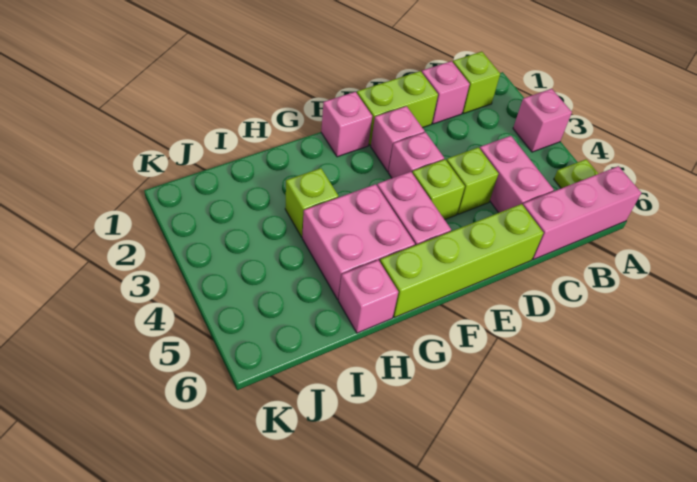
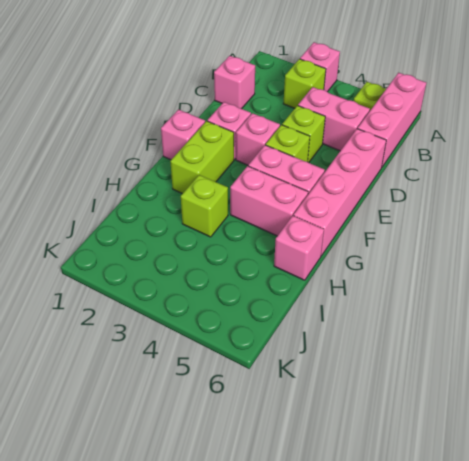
lime brick B1 level 1 -> lime brick B3 level 1
lime brick D1:E1 level 1 -> lime brick F2:G2 level 1
lime brick D6:G6 level 1 -> pink brick D6:G6 level 1
pink brick G4:H5 level 1 -> pink brick G4:G5 level 1

